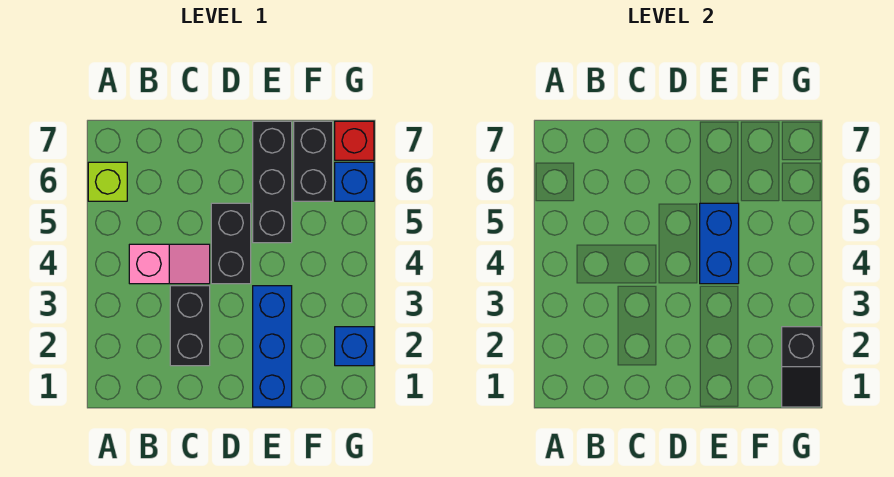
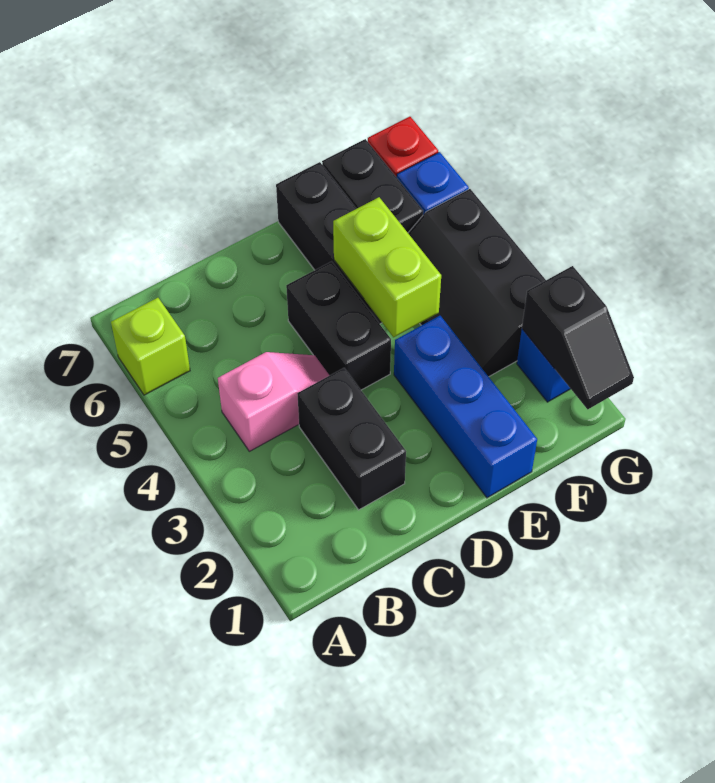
blue brick E4:E5 level 2 -> lime brick E4:E5 level 2
none -> black slope F3:G5 level 1 top G

